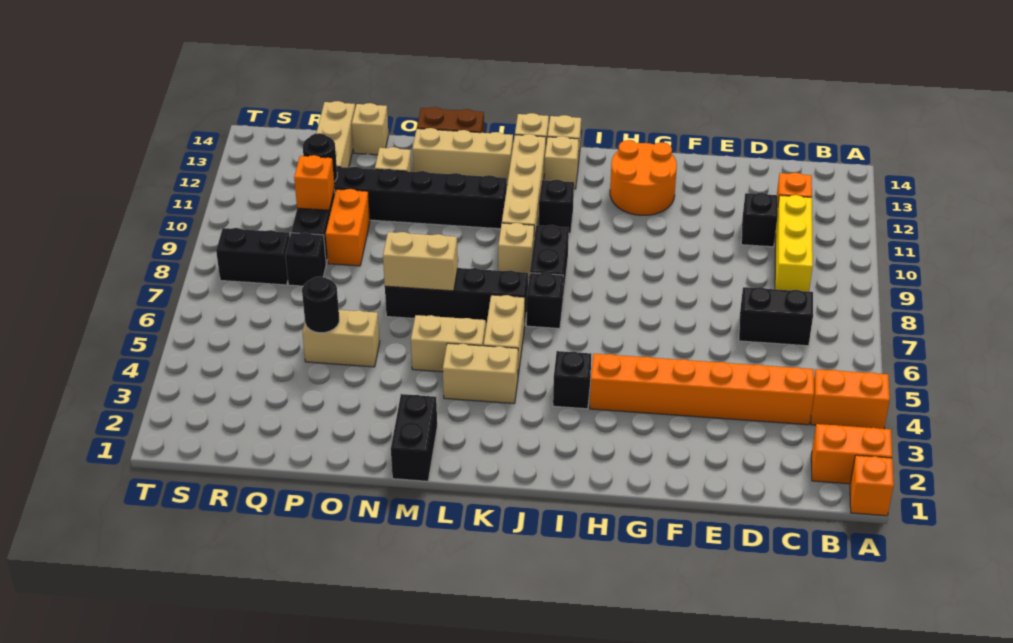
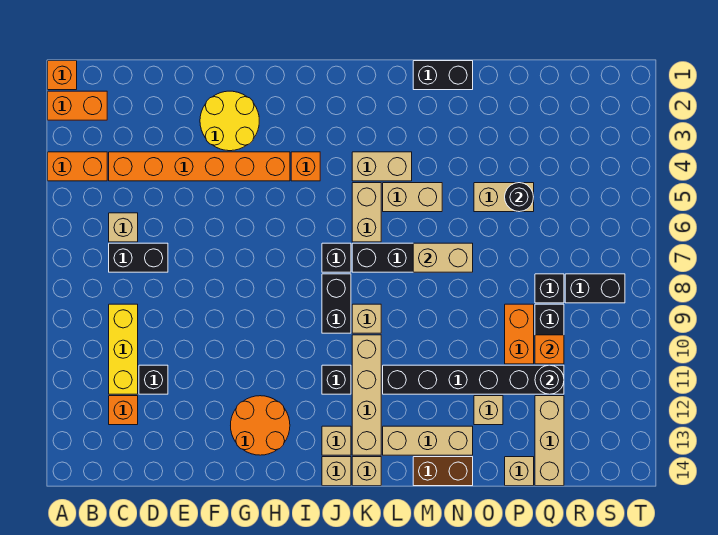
none -> tan brick C6 level 1
none -> yellow round brick F2:G3 level 1
black brick I4 level 1 -> orange brick I4 level 1
black brick M1:M2 level 1 -> black brick M1:N1 level 1

